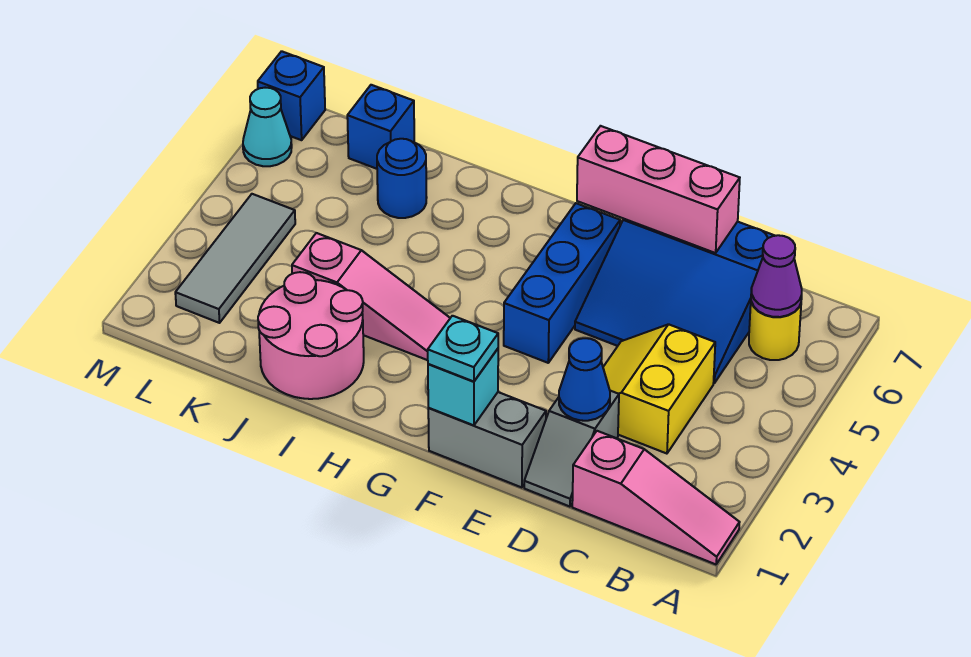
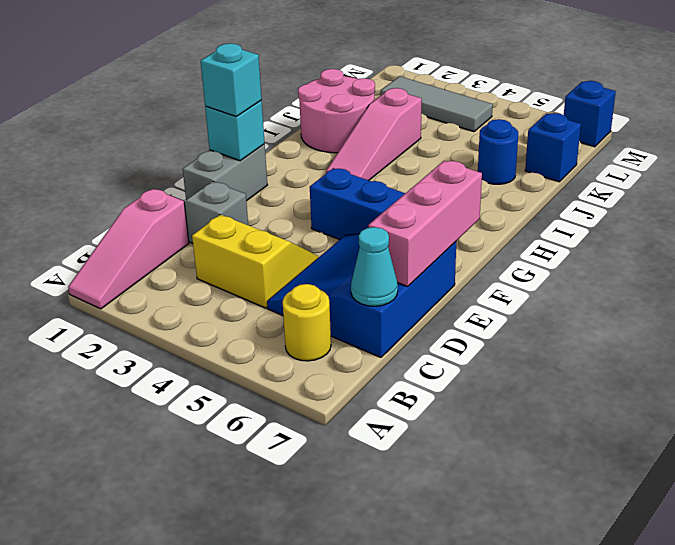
purple cone B6 level 2 -> none
blue cone D2 level 2 -> none
cyan plate F1 level 3 -> cyan brick F1 level 3
cyan cone M6 level 1 -> cyan cone C7 level 2

